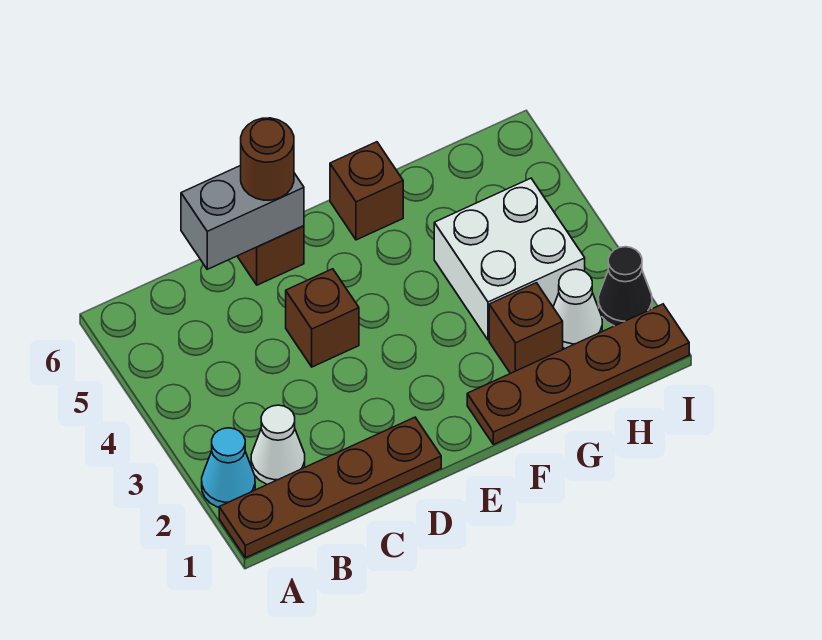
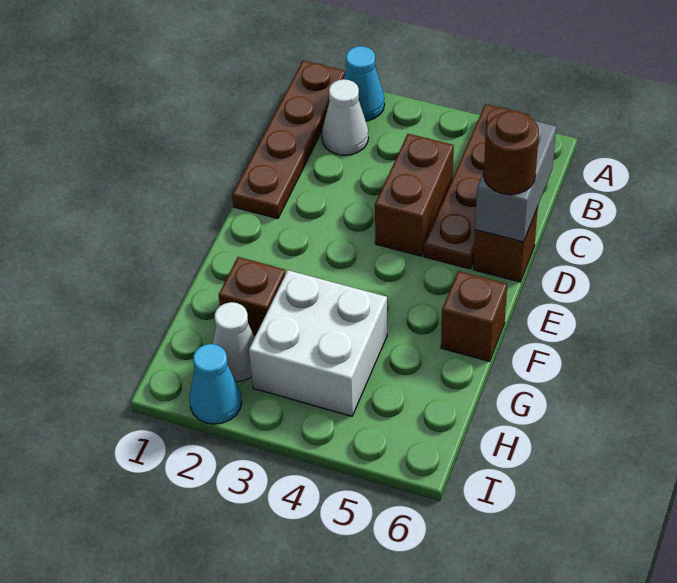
brown brick D4 level 1 -> brown brick C4:D4 level 1
brown plate F1:I1 level 1 -> brown plate A5:D5 level 1
black cone I2 level 1 -> cyan cone I2 level 1

